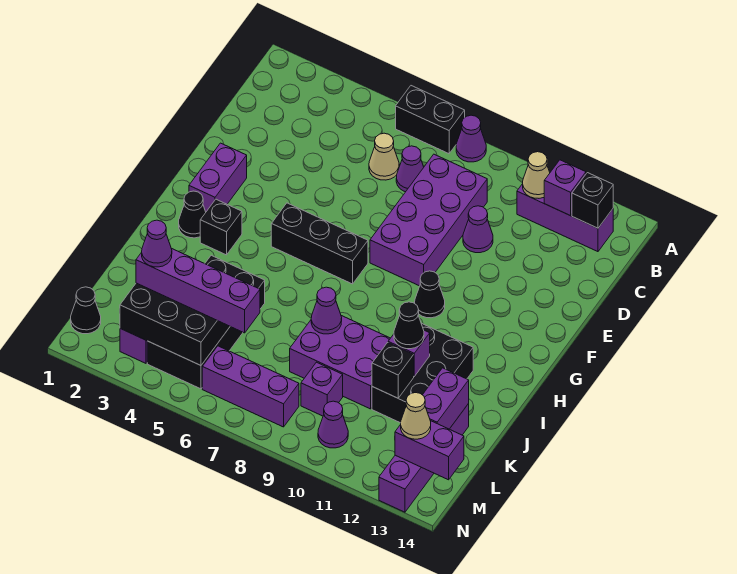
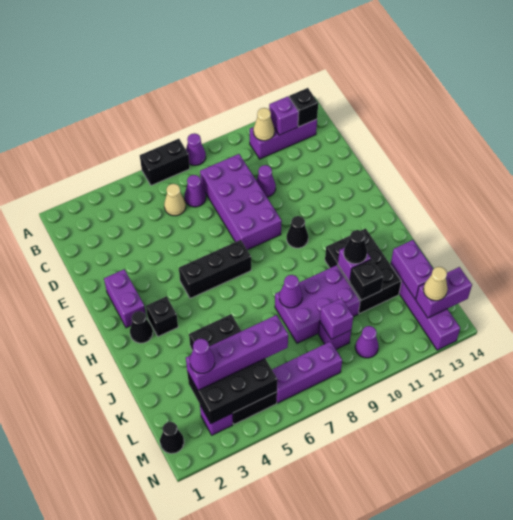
none -> purple brick L9 level 2

